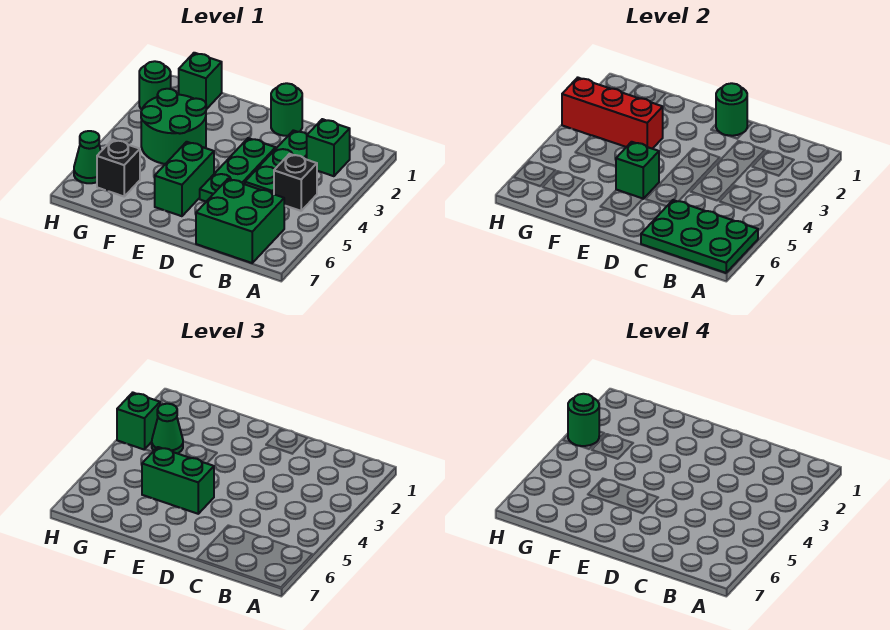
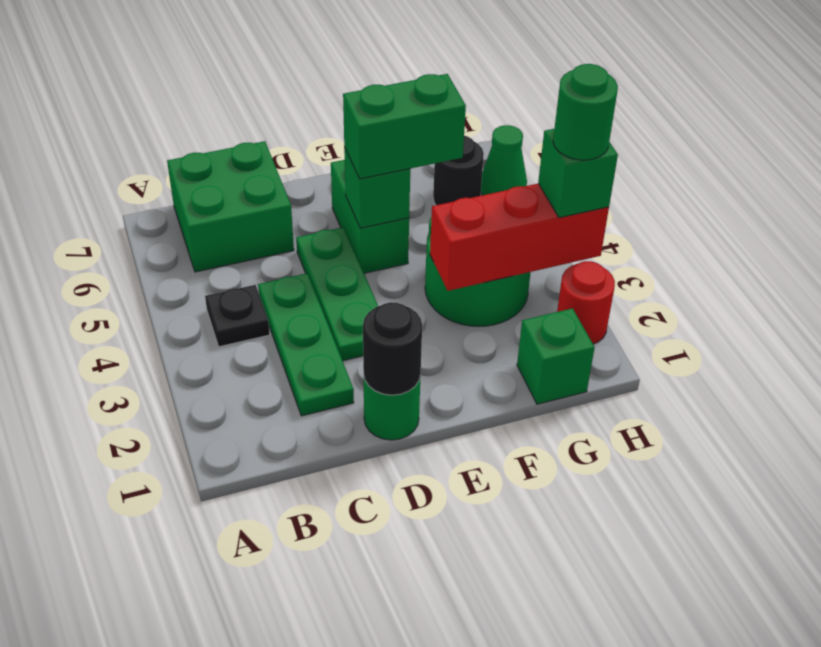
green plate A6:C7 level 2 -> none
green brick B2 level 1 -> none
black brick B4 level 1 -> black plate B4 level 1
green round brick D1 level 2 -> black round brick D1 level 2
green cone G3 level 3 -> none
black brick G6 level 1 -> black round brick G6 level 1
green round brick H2 level 1 -> red round brick H2 level 1

